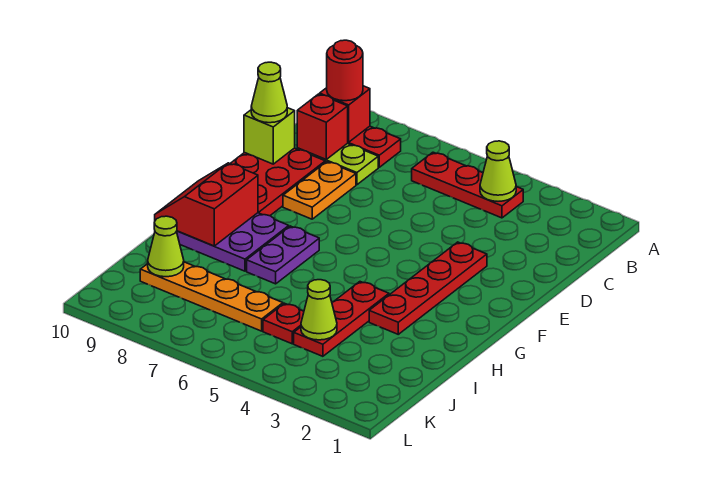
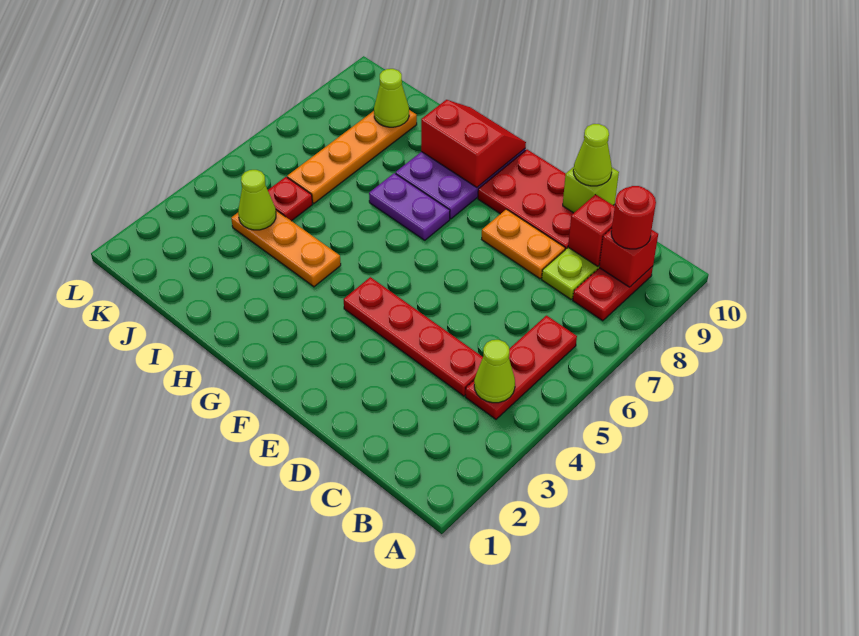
red plate E3:H3 level 1 -> red plate C4:F4 level 1
red plate H4:J4 level 1 -> orange plate H4:J4 level 1

